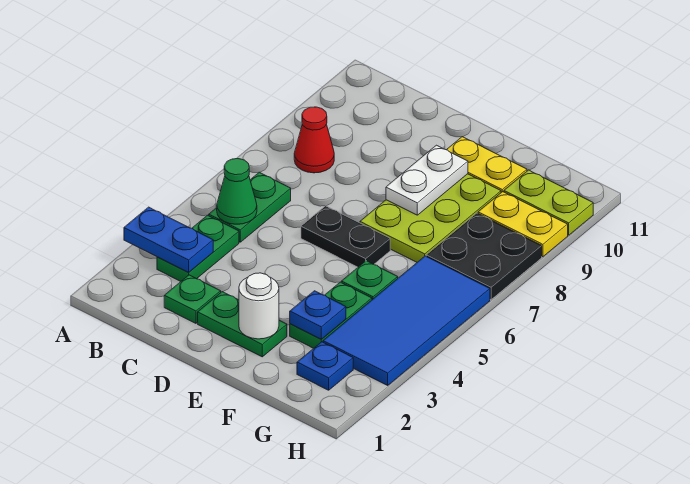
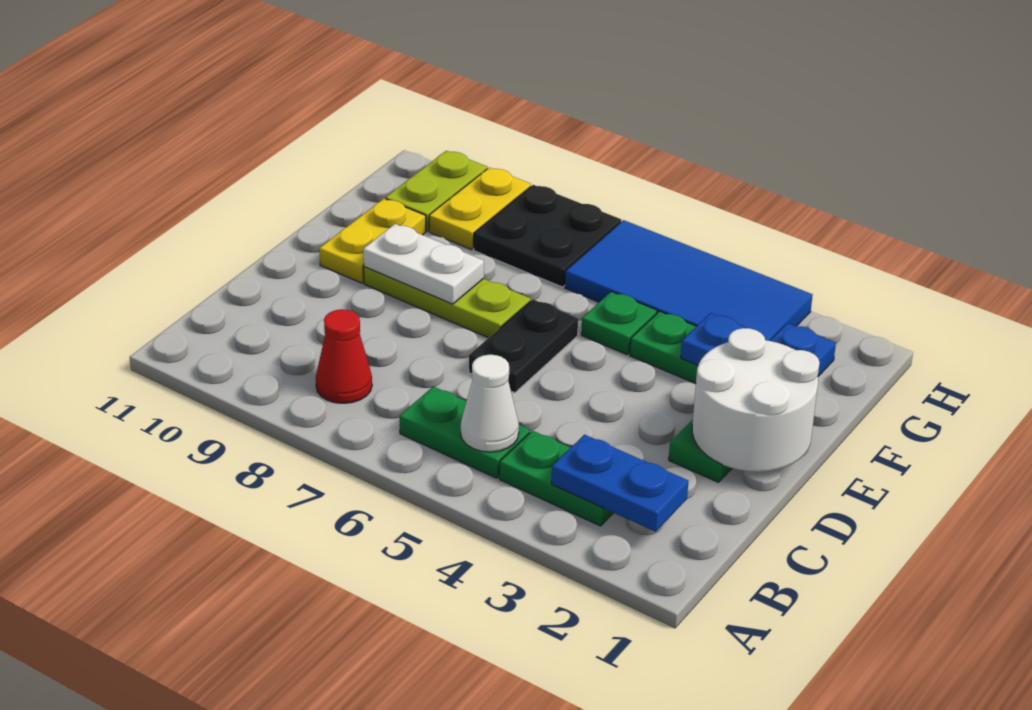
blue plate A3:B3 level 2 -> blue plate B2:B3 level 2
green cone B5 level 2 -> white cone B5 level 2
green plate C2 level 1 -> none
white round brick E2 level 2 -> white round brick D1:E2 level 2
lime plate E7:F9 level 1 -> lime plate E7:E9 level 1

